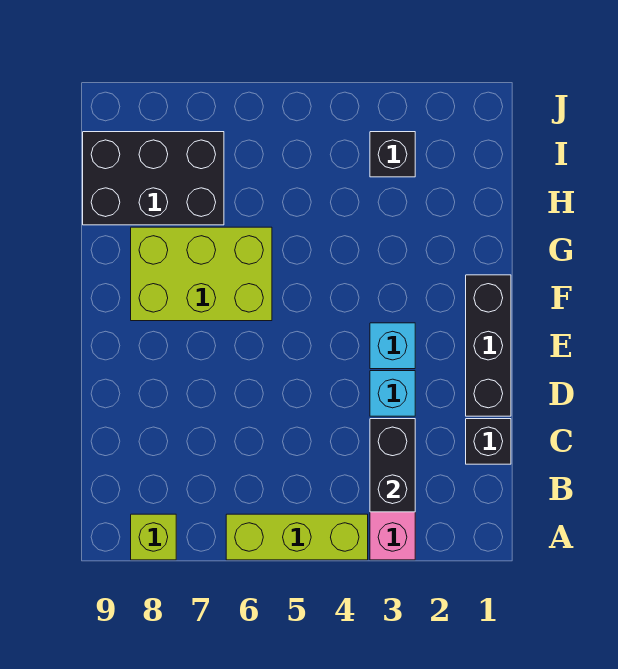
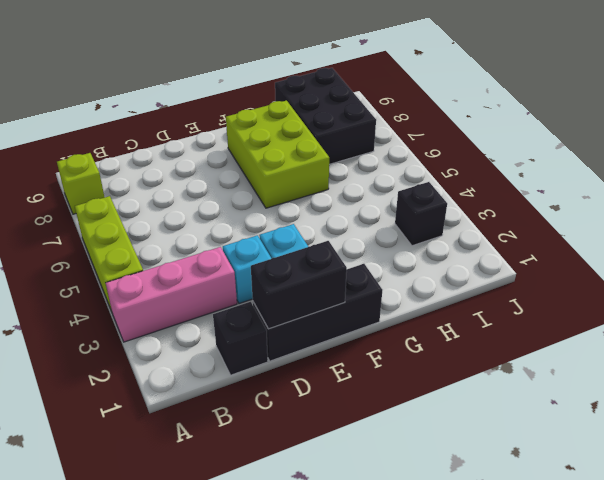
black brick B3:C3 level 2 -> black brick D1:E1 level 2

